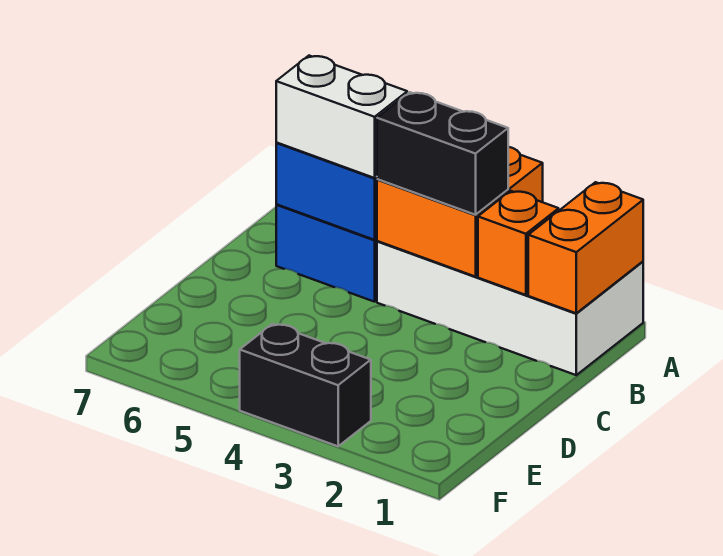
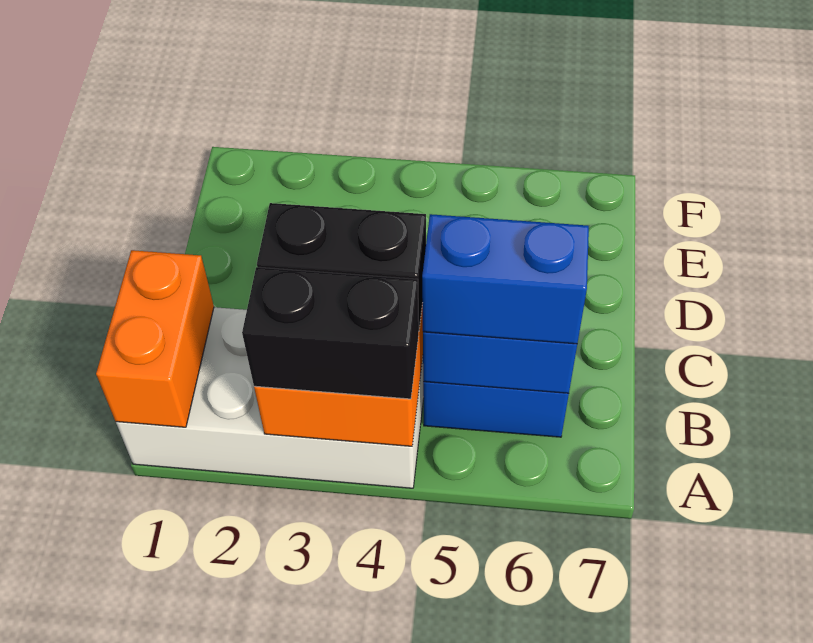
orange brick B2 level 2 -> none
white brick B5:B6 level 3 -> blue brick B5:B6 level 3
black brick F3:F4 level 1 -> black brick A3:A4 level 3

